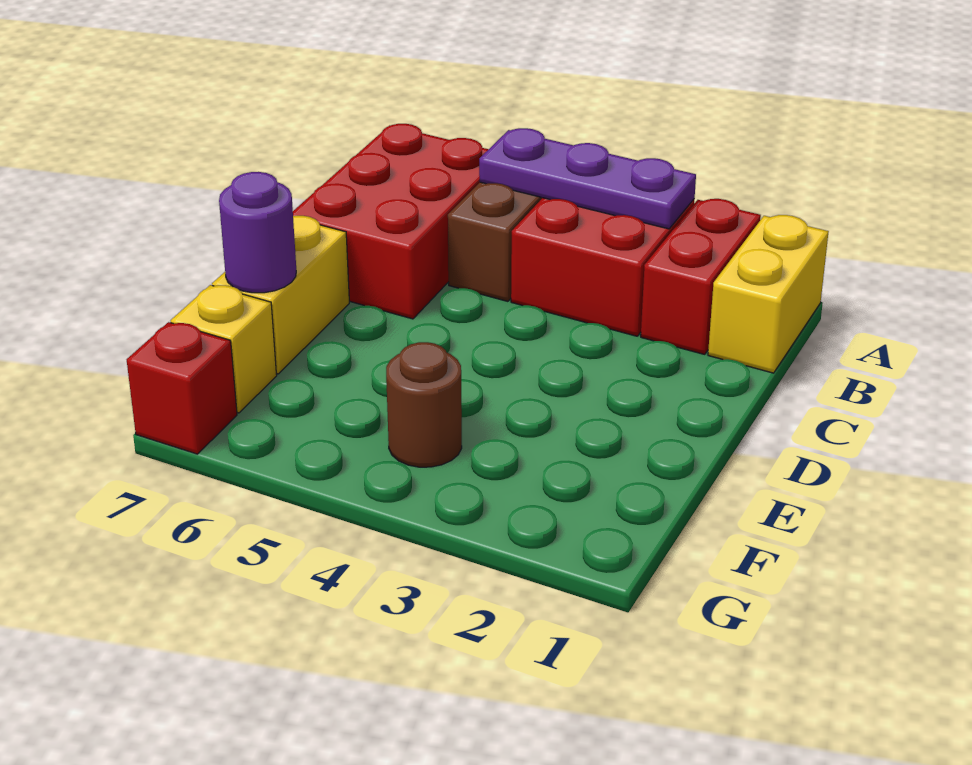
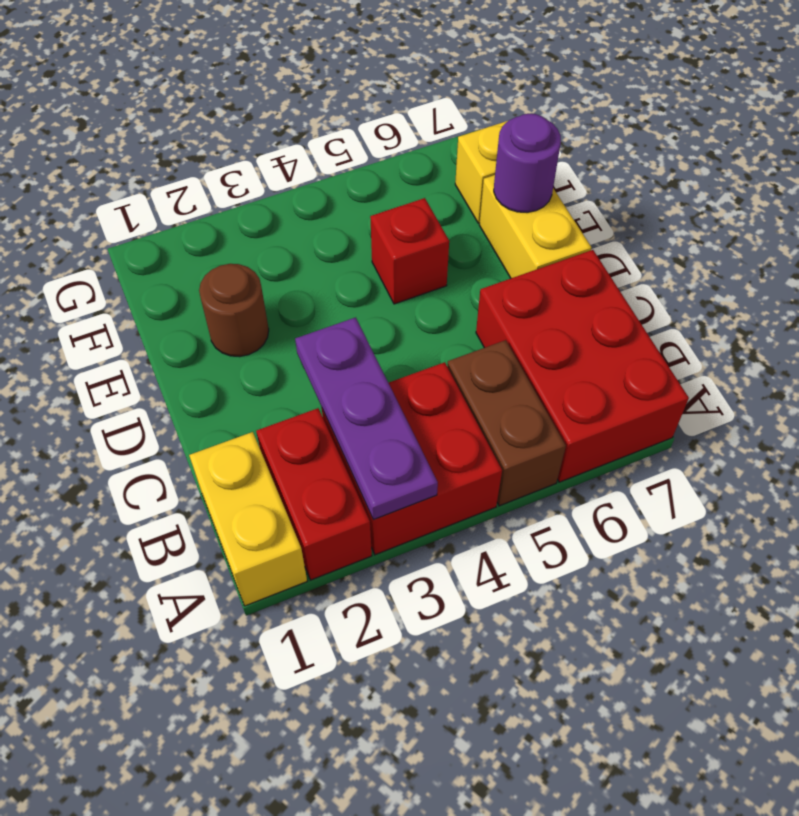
purple plate A3:A5 level 2 -> purple plate A3:C3 level 2
brown round brick F4 level 1 -> brown round brick E2 level 1
red brick G7 level 1 -> red brick E5 level 1

